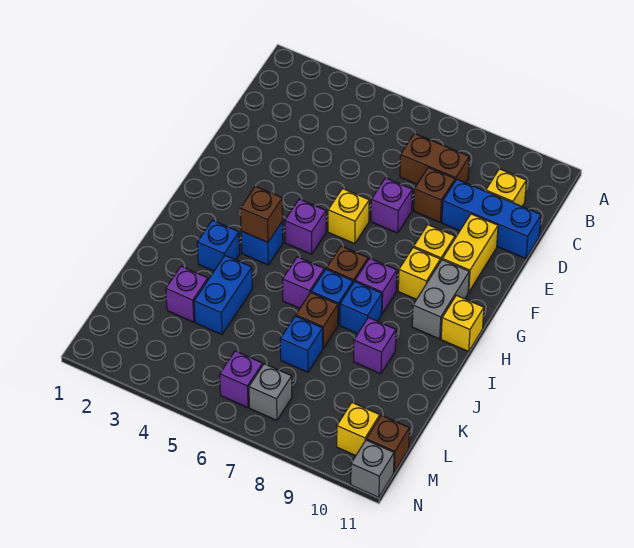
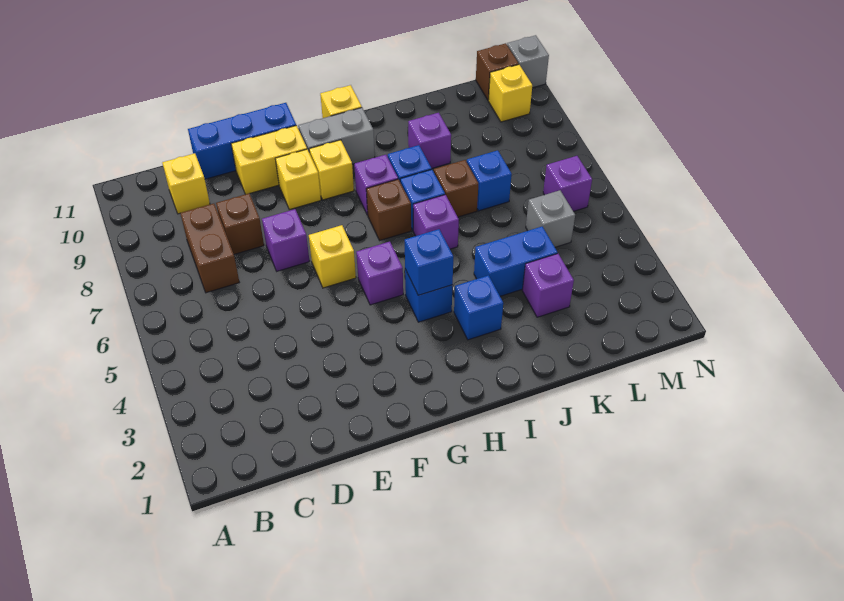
blue brick D9:D11 level 1 -> blue brick D11:F11 level 1
brown brick H4 level 2 -> blue brick H4 level 2
grey brick M7 level 1 -> grey brick L5 level 1

